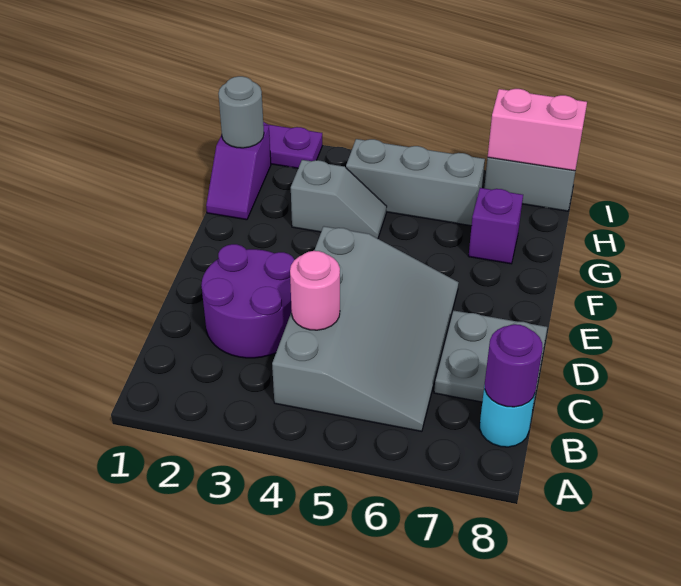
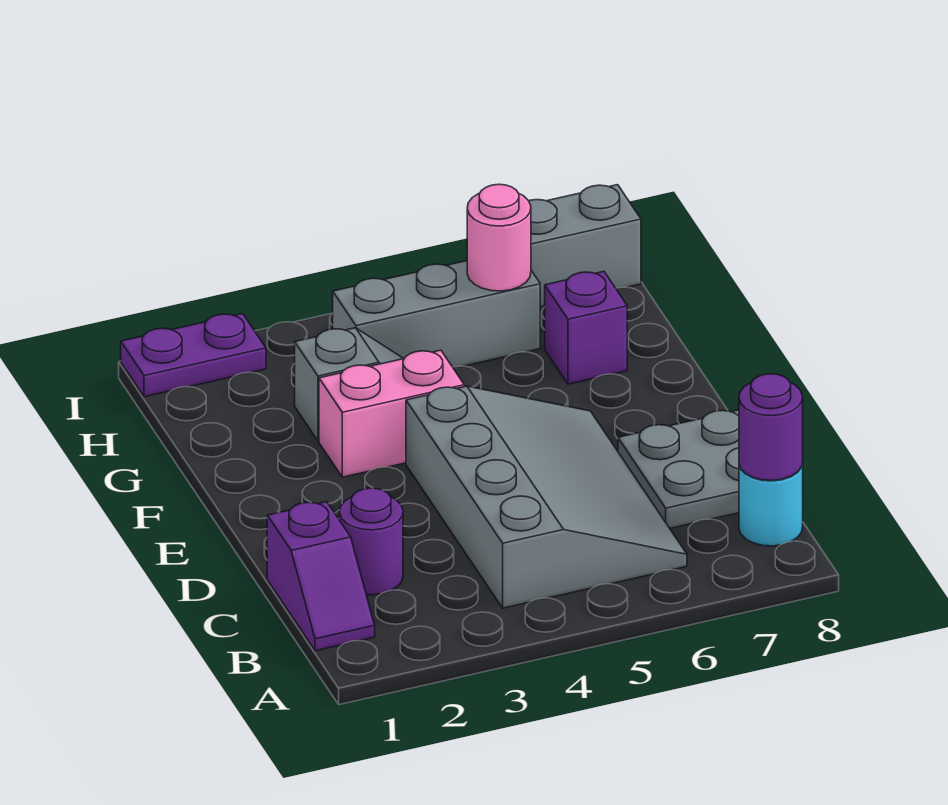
purple round brick C2:D3 level 1 -> purple round brick C2 level 1
pink round brick C4 level 2 -> pink round brick H6 level 2
purple slope G1:H1 level 1 top H -> purple slope B1:C1 level 1 top C
grey round brick H1 level 2 -> none
pink brick I7:I8 level 2 -> pink brick F3:F4 level 1

